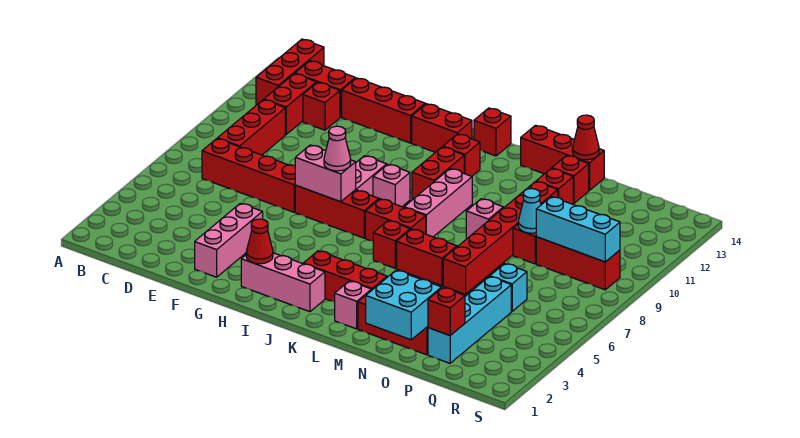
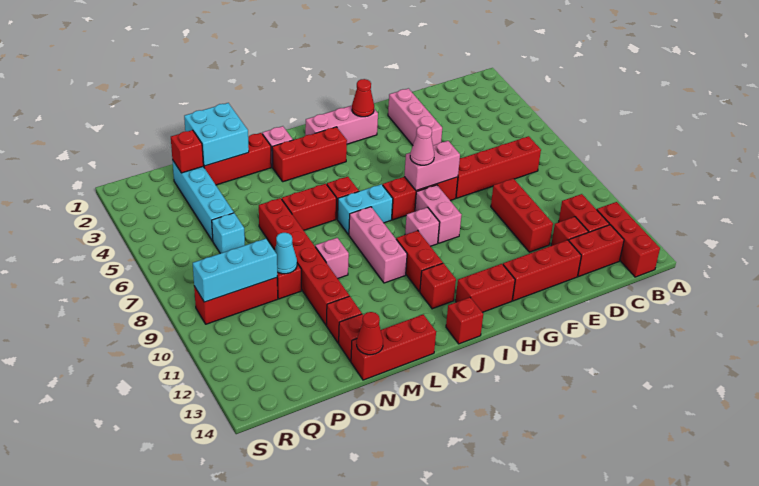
red brick C8:C10 level 1 -> red brick E9:E11 level 1
red brick J7:K7 level 1 -> cyan brick J7:K7 level 1

